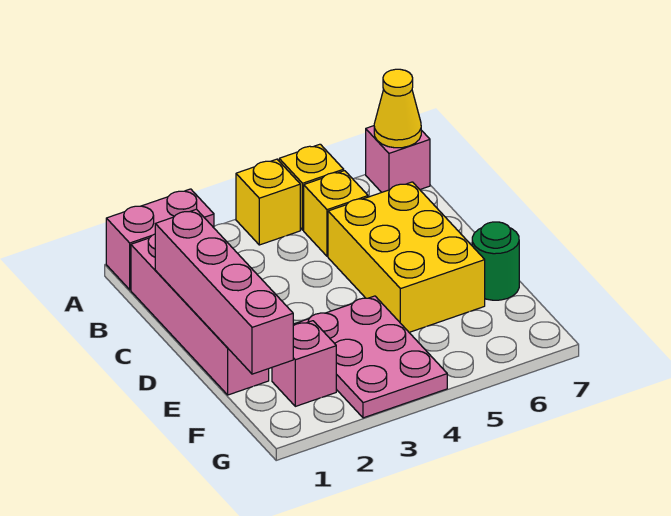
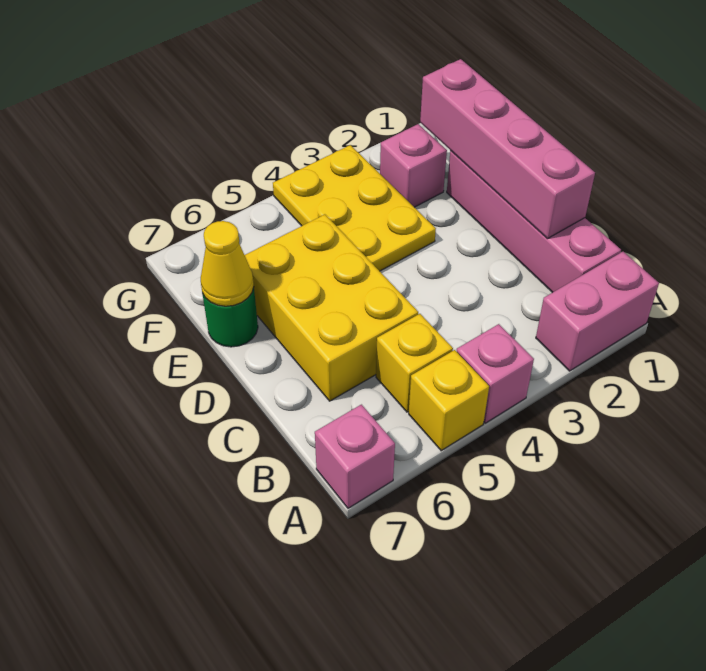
yellow brick A4 level 1 -> pink brick A4 level 1
yellow cone A7 level 2 -> yellow cone E7 level 2
pink plate E3:G4 level 1 -> yellow plate E3:G4 level 1

